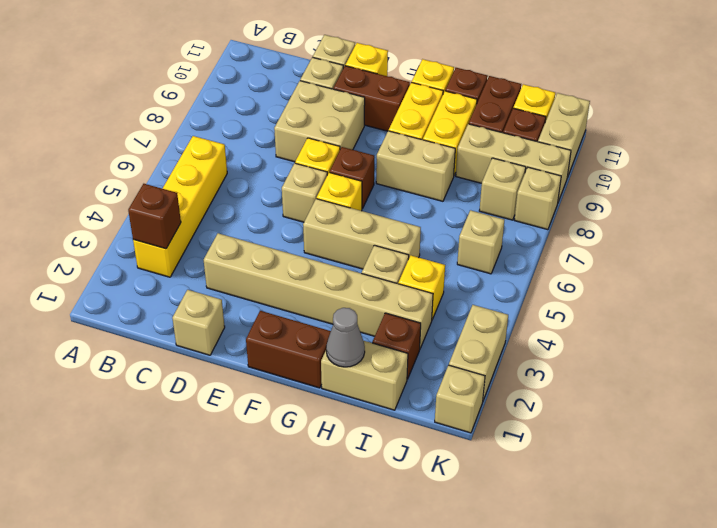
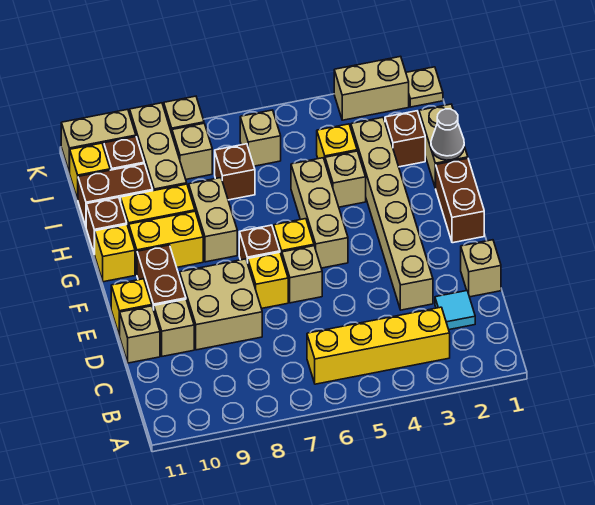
brown brick B3 level 2 -> brown brick I7 level 1
none -> cyan tile C2 level 1
tan brick K1 level 1 -> tan plate K1 level 1

